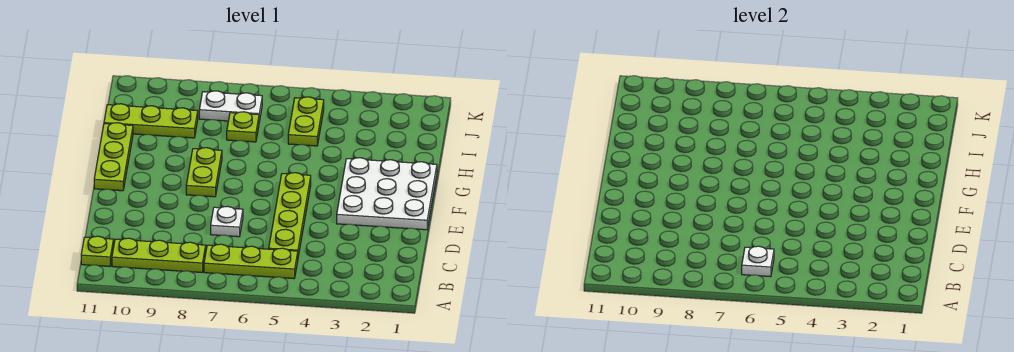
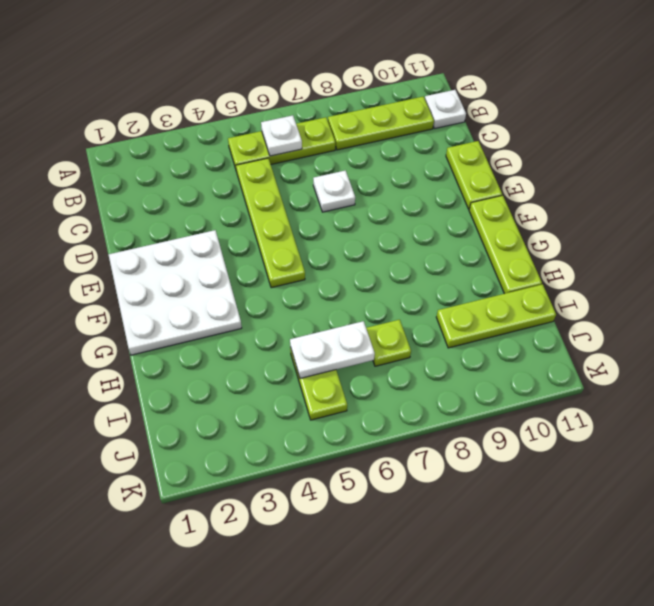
lime plate B11 level 1 -> white plate B11 level 1
lime plate F8:G8 level 1 -> lime plate D11:E11 level 1
white plate J7:J8 level 1 -> white plate I5:I6 level 2

